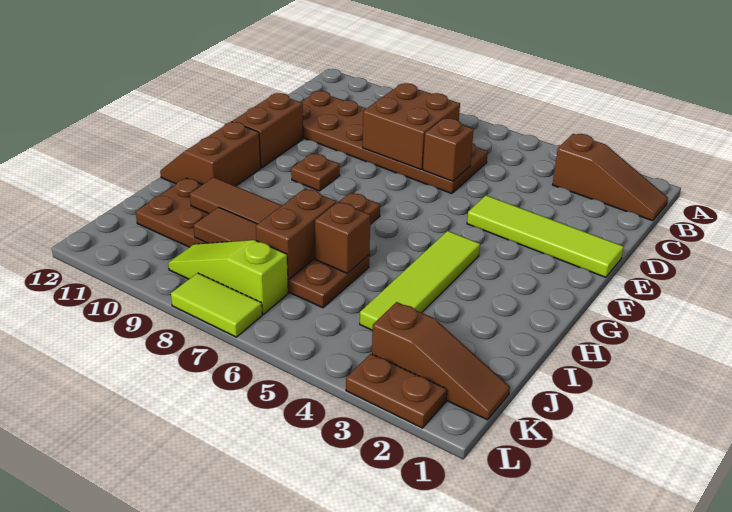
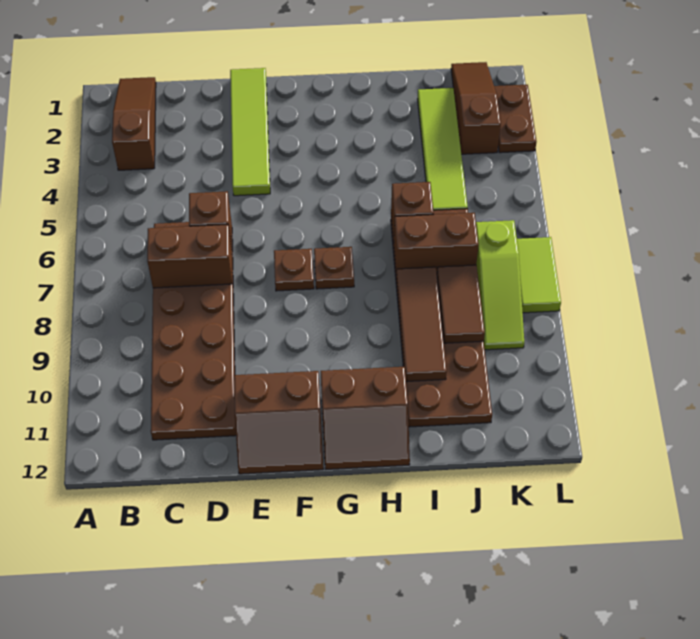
brown brick C7:D8 level 2 -> brown brick C7:D7 level 2
brown plate F9 level 1 -> brown plate F7 level 1
lime tile G4:J4 level 1 -> lime tile J2:J5 level 1

